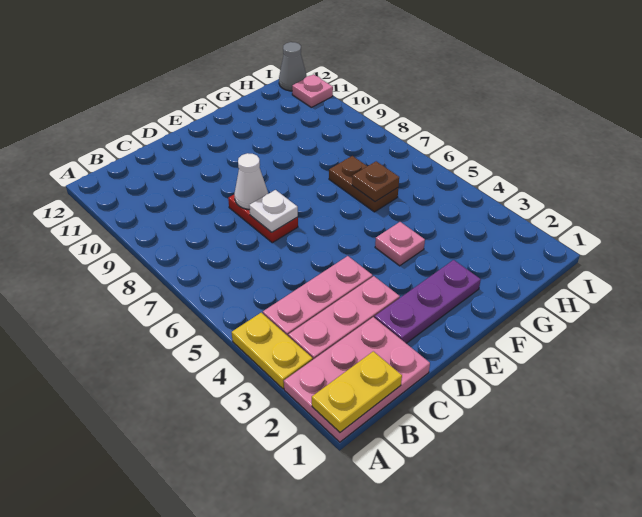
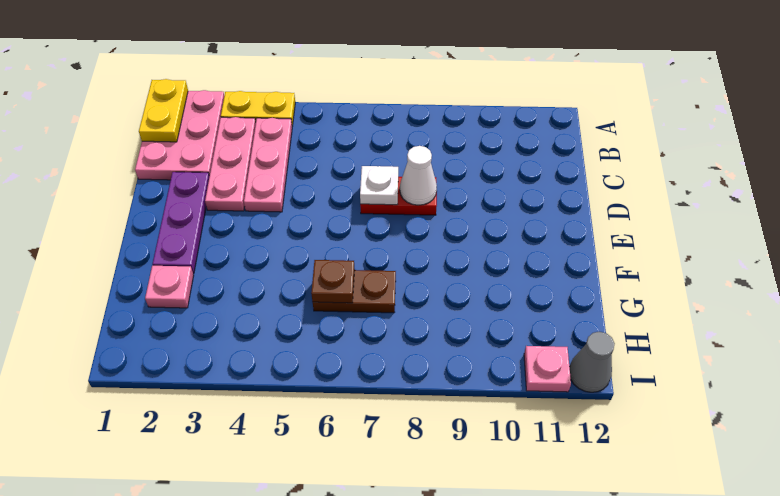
pink plate F4 level 1 -> pink plate G2 level 1

